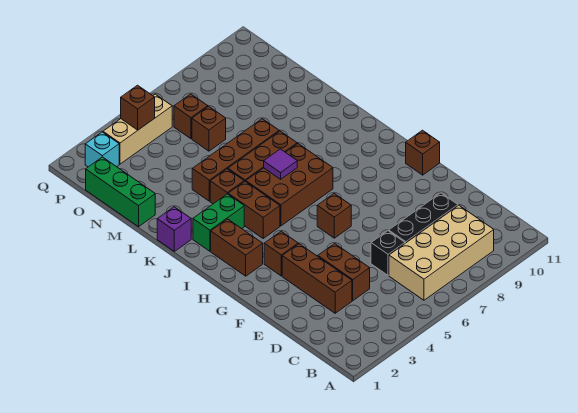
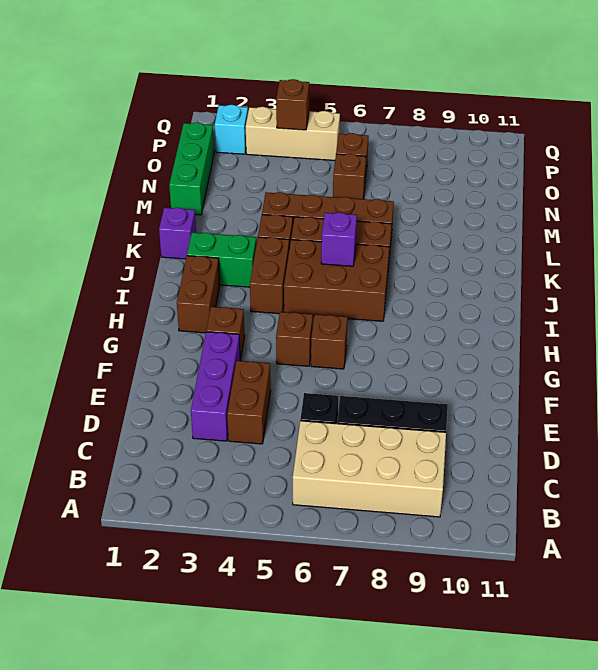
brown brick D3:F3 level 1 -> purple brick D3:F3 level 1
brown brick G11 level 1 -> brown brick G5 level 1
purple tile J6 level 2 -> purple brick J6 level 2

